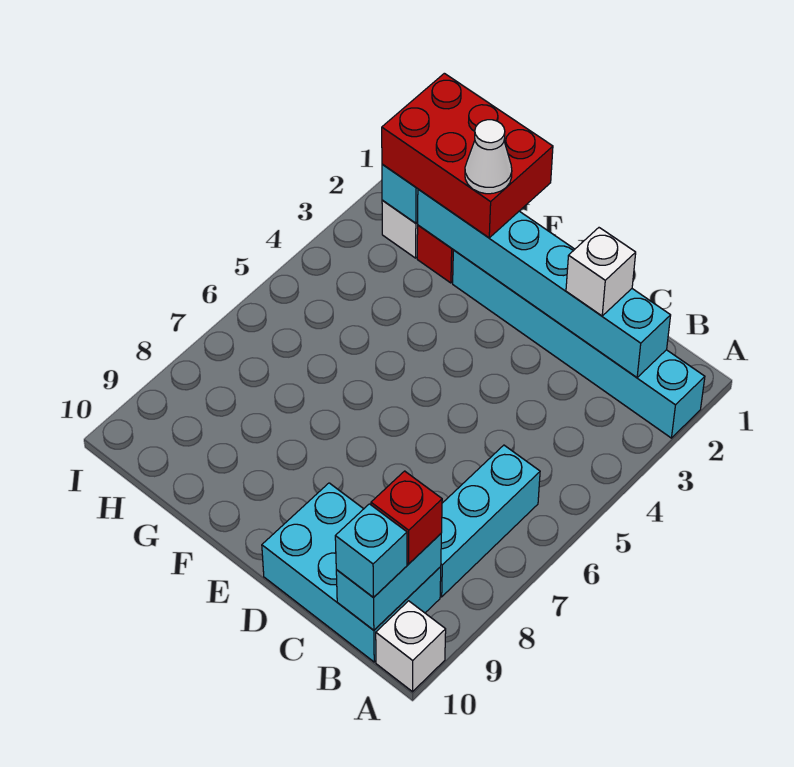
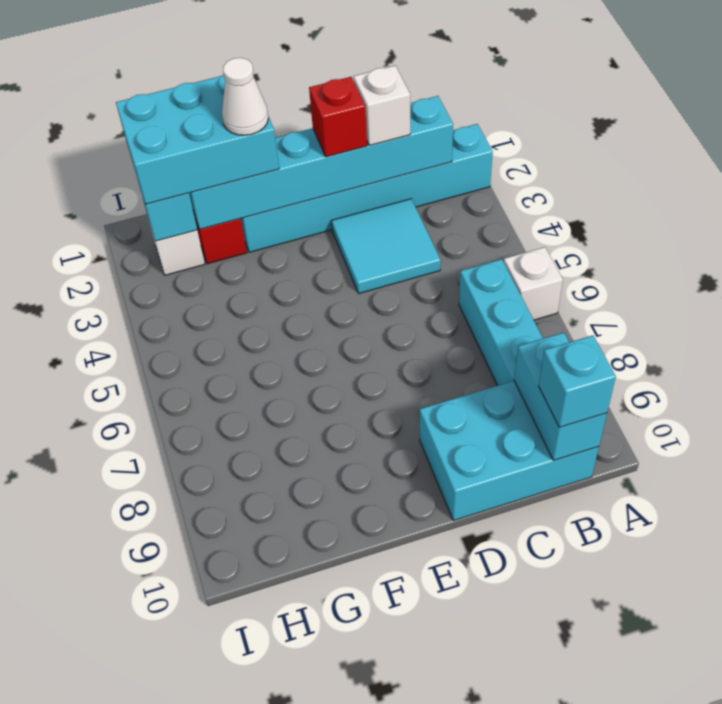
white brick A10 level 1 -> white brick A6 level 1
red brick B9 level 3 -> red brick D2 level 3
none -> cyan tile C3:D4 level 1
red brick F1:H2 level 3 -> cyan brick F1:H2 level 3

